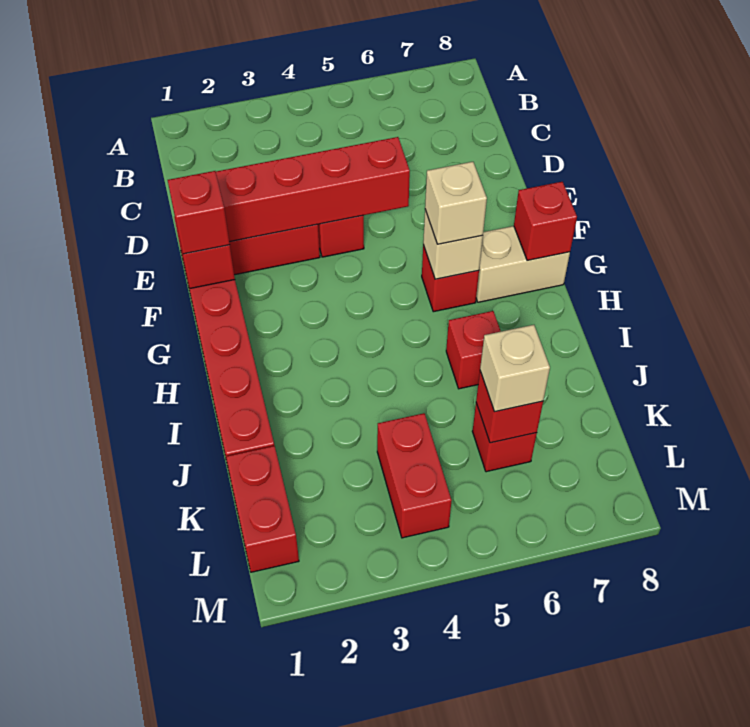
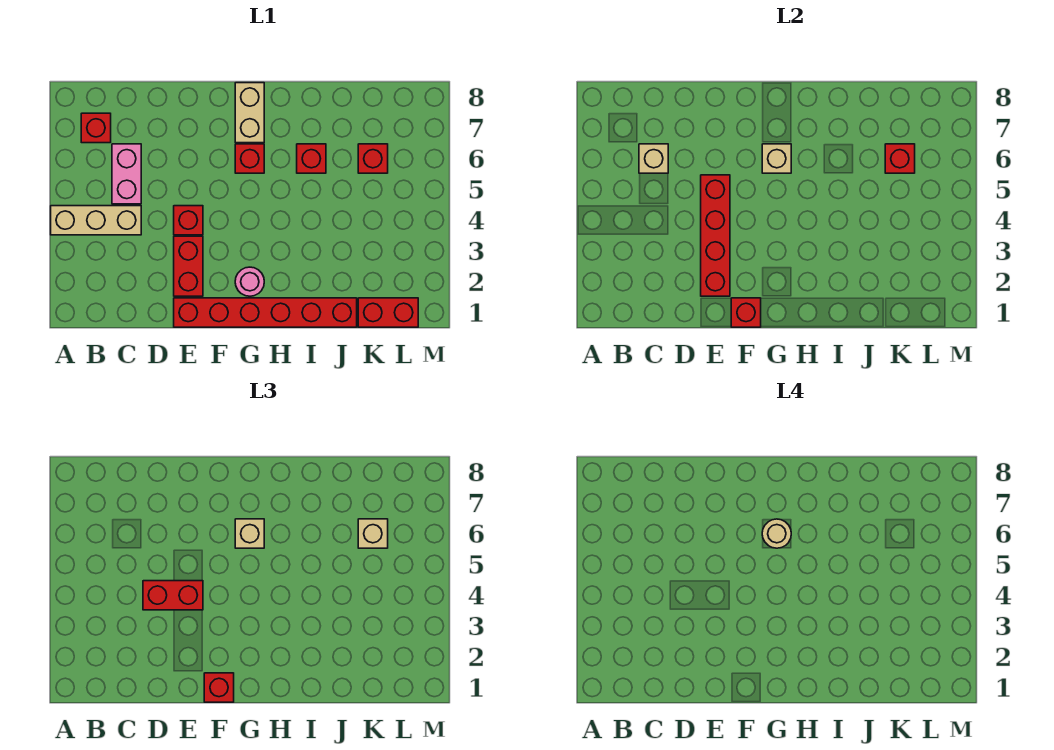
none -> tan brick A4:C4 level 1
none -> pink brick C5:C6 level 1
none -> tan brick C6 level 2
none -> pink round brick G2 level 1
none -> tan round brick G6 level 4
red brick G8 level 2 -> red brick B7 level 1
red brick K4:L4 level 1 -> red brick D4:E4 level 3

